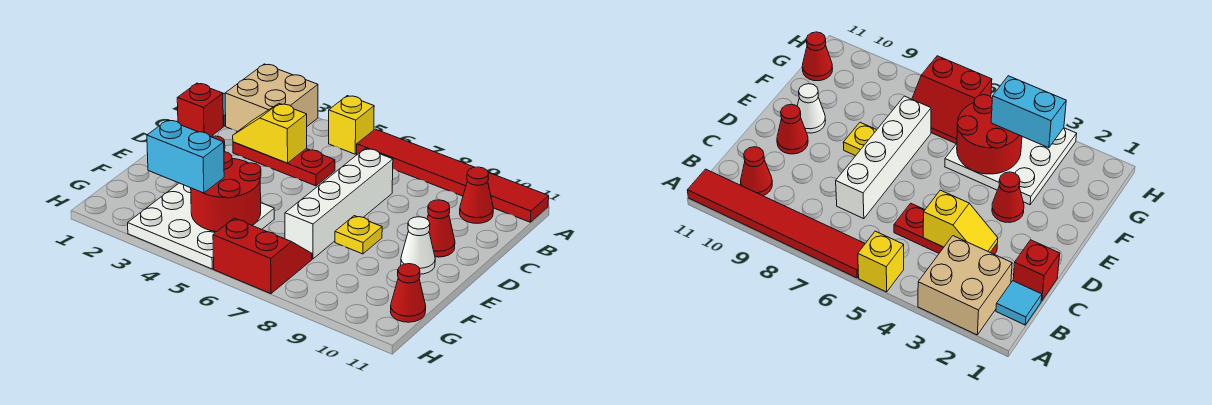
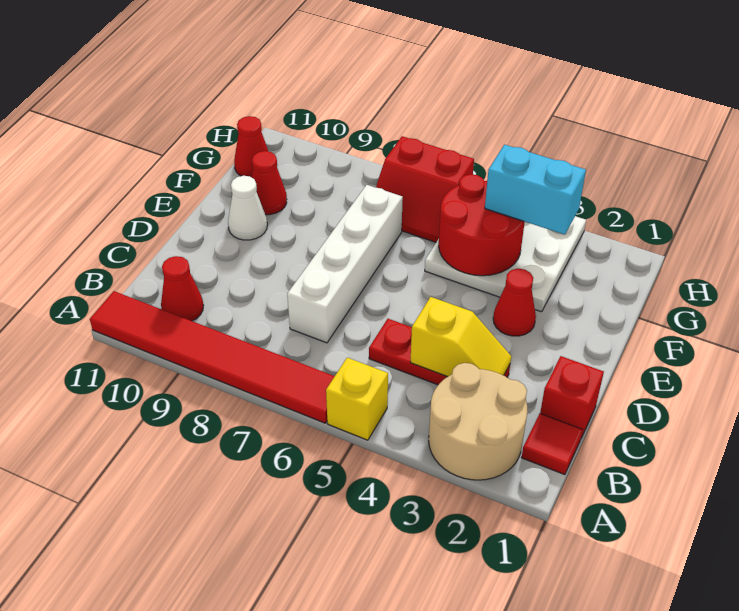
tan brick A2:B3 level 1 -> tan round brick A2:B3 level 1
cyan tile B1 level 1 -> red tile B1 level 1
red cone D10 level 1 -> red cone F10 level 1
yellow plate E8 level 1 -> none

